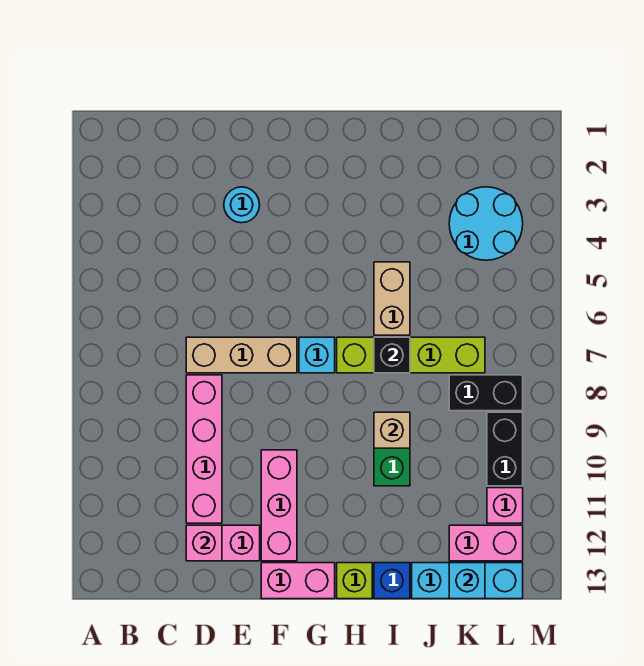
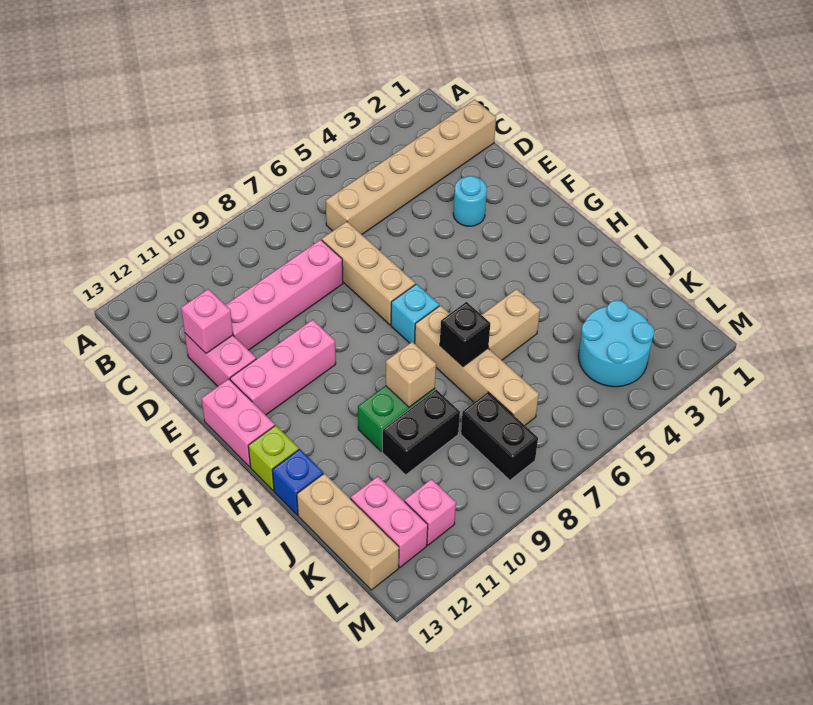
none -> tan brick C1:C6 level 1
lime brick H7:K7 level 1 -> tan brick H7:K7 level 1
cyan brick J13:L13 level 1 -> tan brick J13:L13 level 1
cyan brick K13 level 2 -> none
black brick L9:L10 level 1 -> black brick J9:J10 level 1

